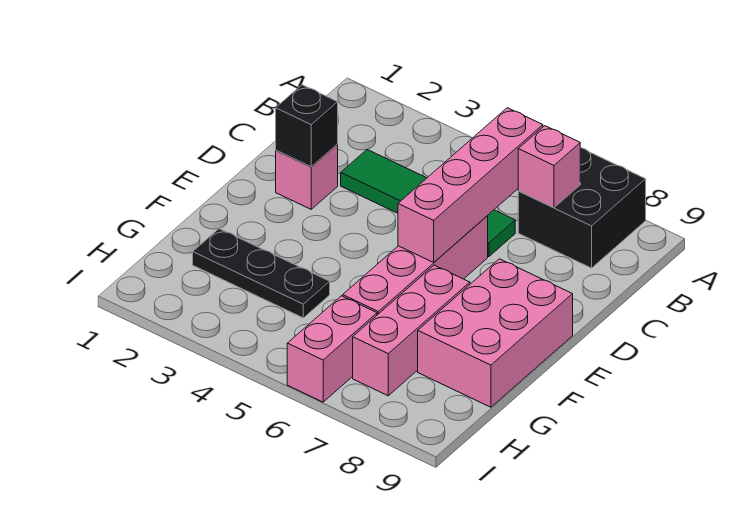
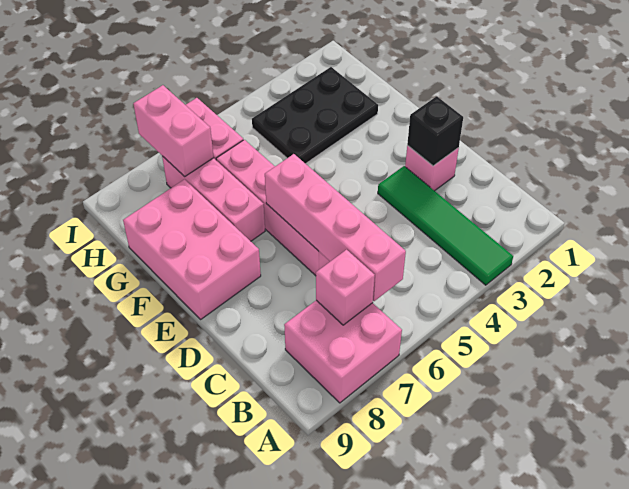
black brick A7:B8 level 1 -> pink brick A7:B8 level 1
green tile C3:C6 level 1 -> green tile A3:D3 level 1
black plate G2:G4 level 1 -> black plate G2:H4 level 1
none -> pink brick H7:I7 level 2

